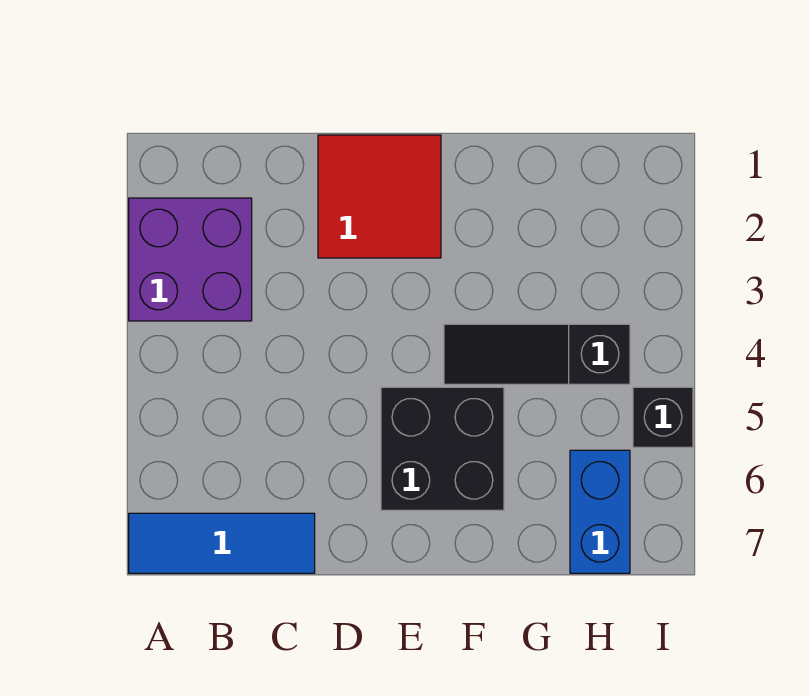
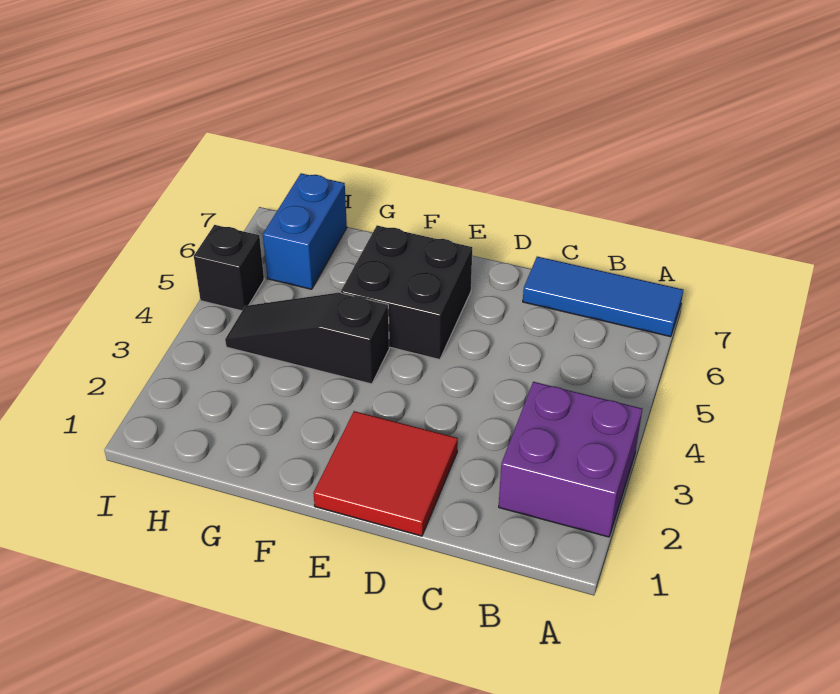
black slope F4:H4 level 1 top H -> black slope F4:H4 level 1 top F

